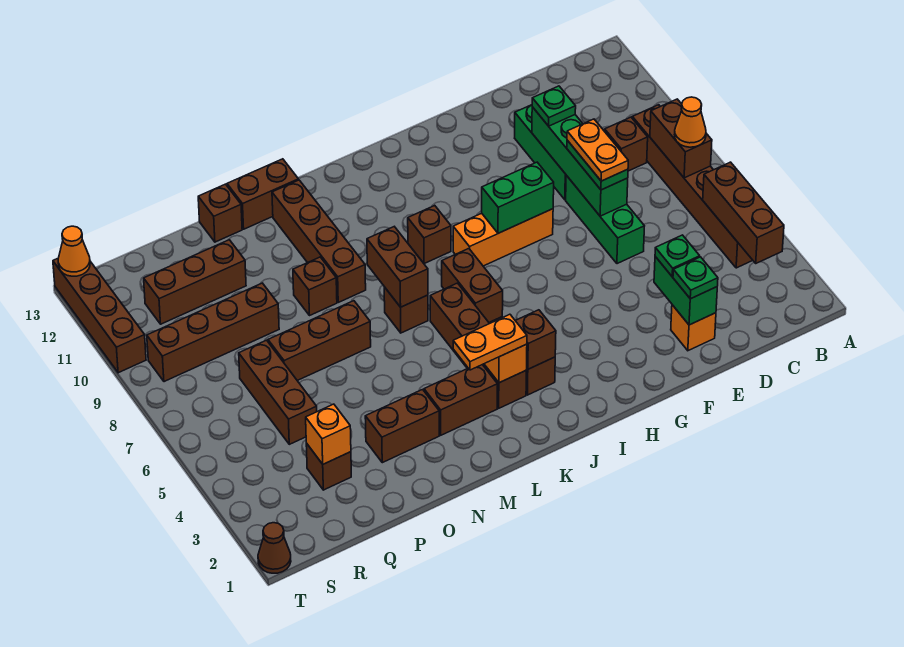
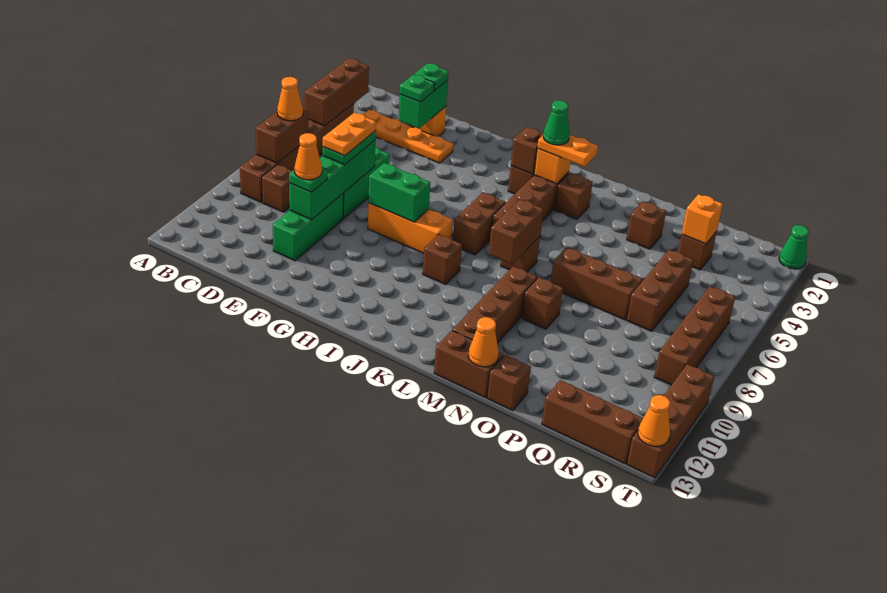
none -> orange plate C3:F3 level 1
none -> orange cone E10 level 4
none -> green cone K3 level 4
brown brick L3:M3 level 1 -> brown brick L3 level 1
brown brick N3:O3 level 1 -> brown brick O3 level 1
none -> orange cone N13 level 2
brown brick P9:S9 level 1 -> brown brick S6:S9 level 1
brown brick P11:R11 level 1 -> brown brick Q13:S13 level 1
brown cone T1 level 1 -> green cone T1 level 1

